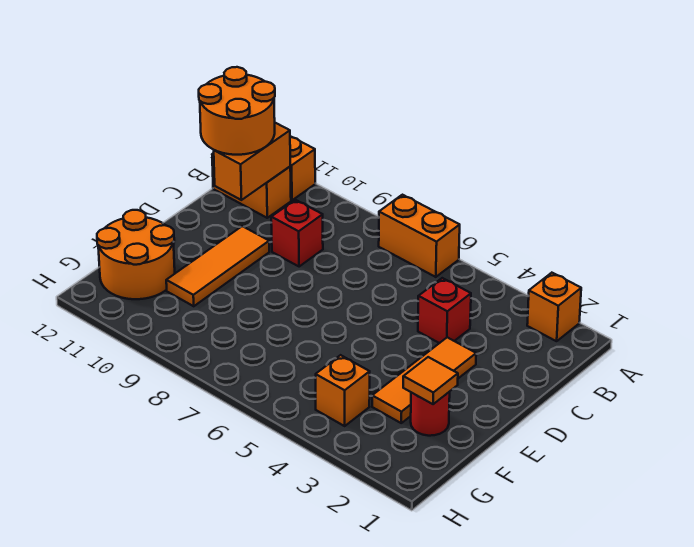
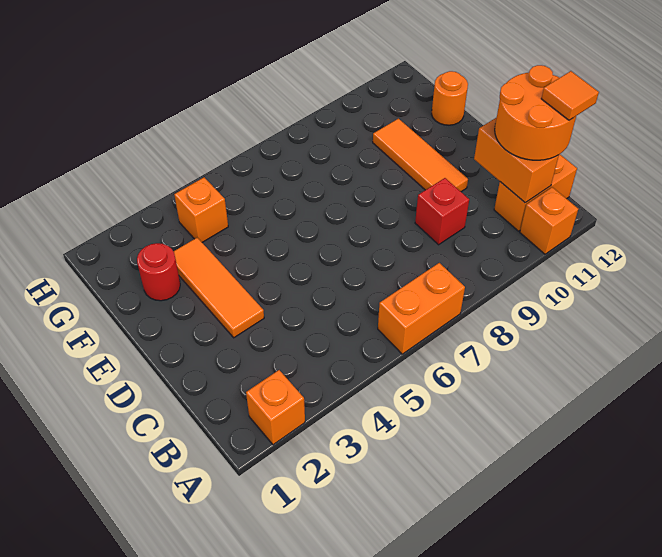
red brick C4 level 1 -> none
orange tile F2 level 2 -> orange tile B12 level 4
orange round brick F11:G12 level 1 -> orange round brick F12 level 1

